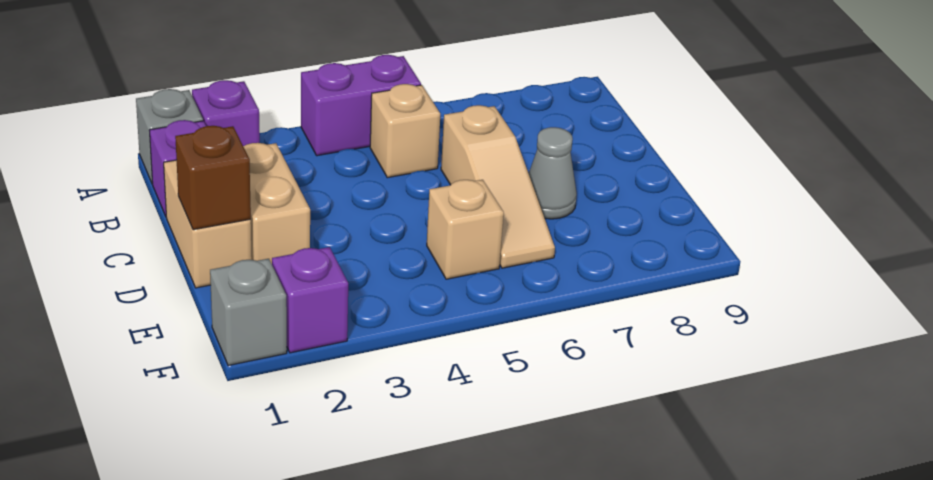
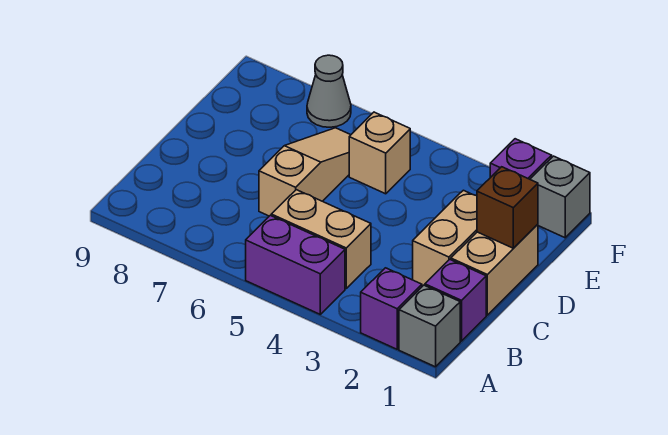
tan brick B5 level 1 -> tan brick B4:B5 level 1
grey cone D7 level 1 -> grey cone F7 level 1

